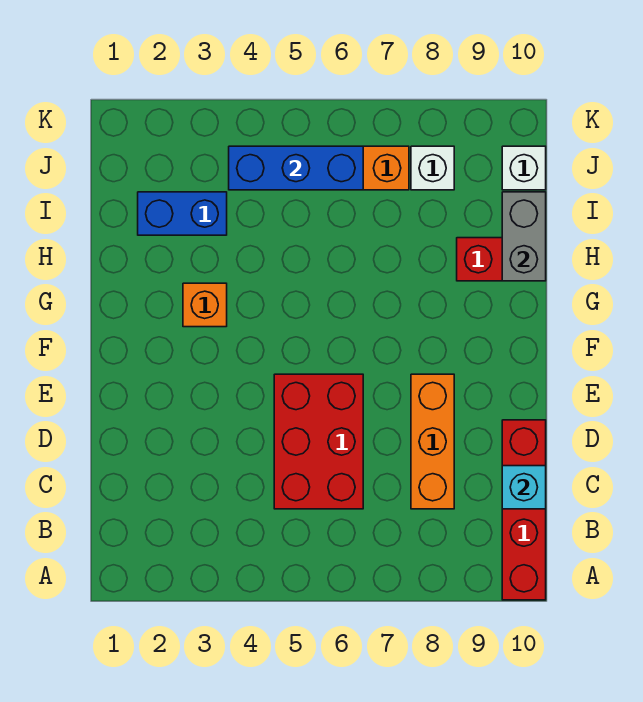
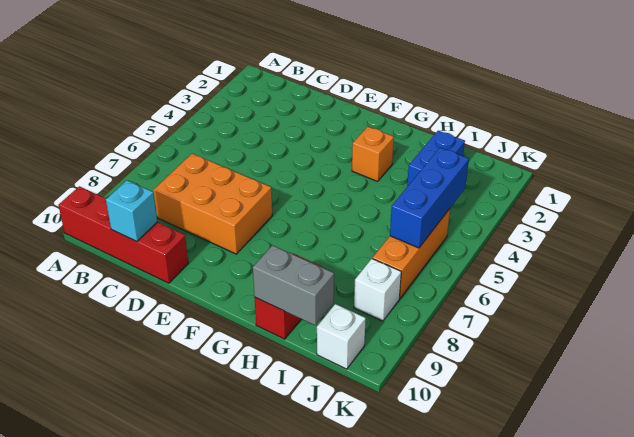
red brick C5:E6 level 1 -> none
orange brick C8:E8 level 1 -> orange brick C7:E8 level 1

